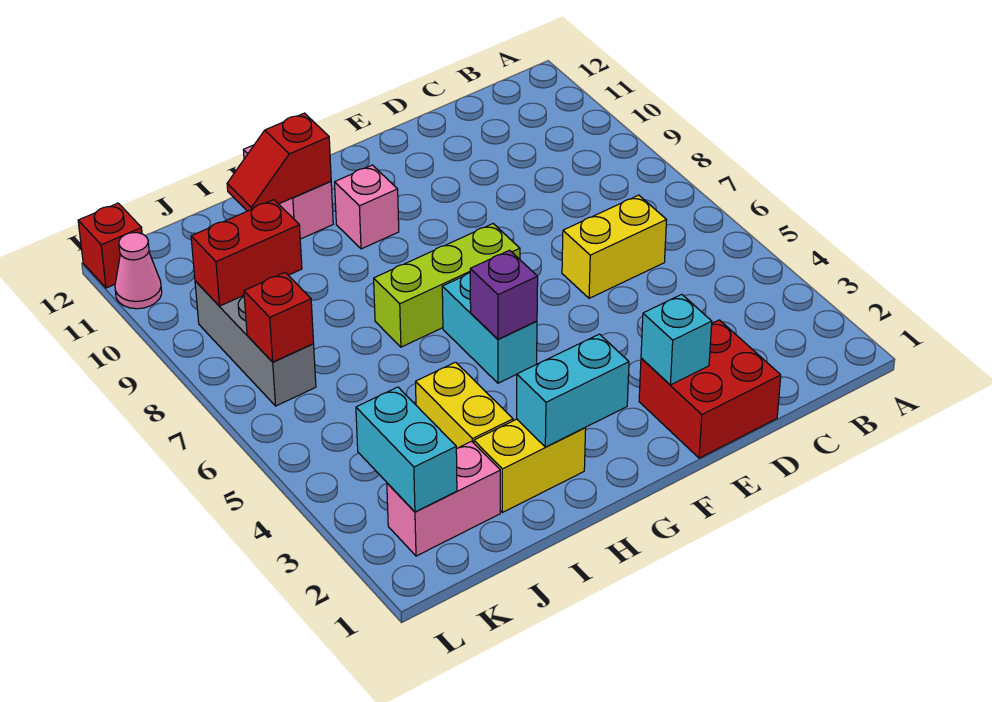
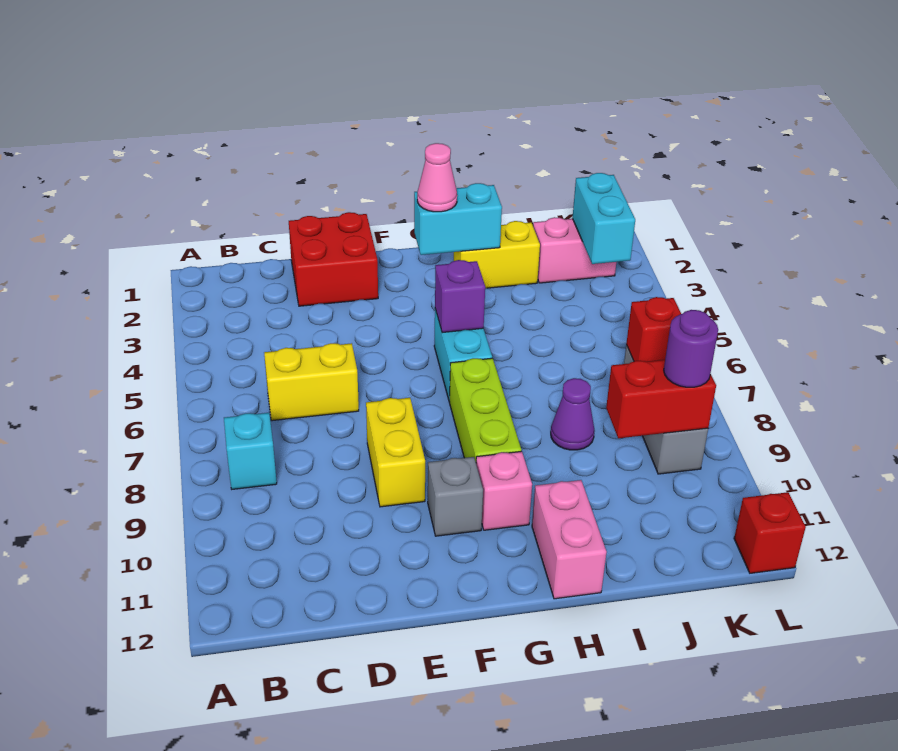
cyan brick E2 level 2 -> cyan brick B8 level 1
lime brick F7:H7 level 1 -> lime brick G7:G9 level 1
none -> grey brick F10 level 1
red slope H11:I11 level 2 top H -> none
yellow brick I3:I4 level 1 -> yellow brick E8:E9 level 1
none -> purple cone I8 level 1
none -> purple round brick K9 level 3
pink cone L11 level 1 -> pink cone G2 level 3

